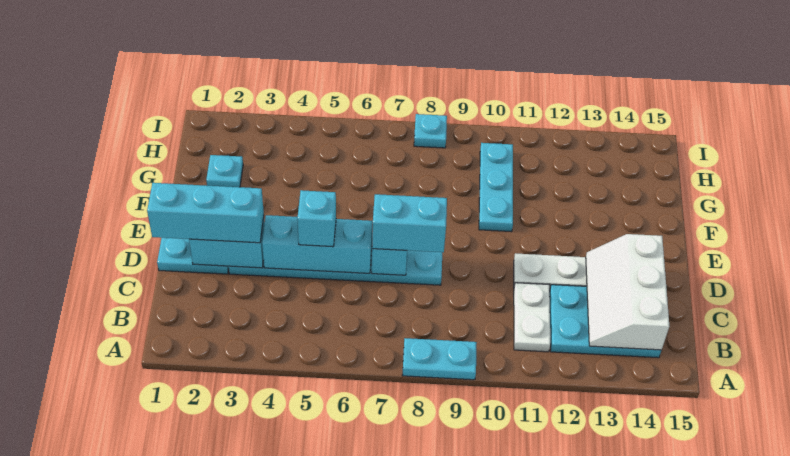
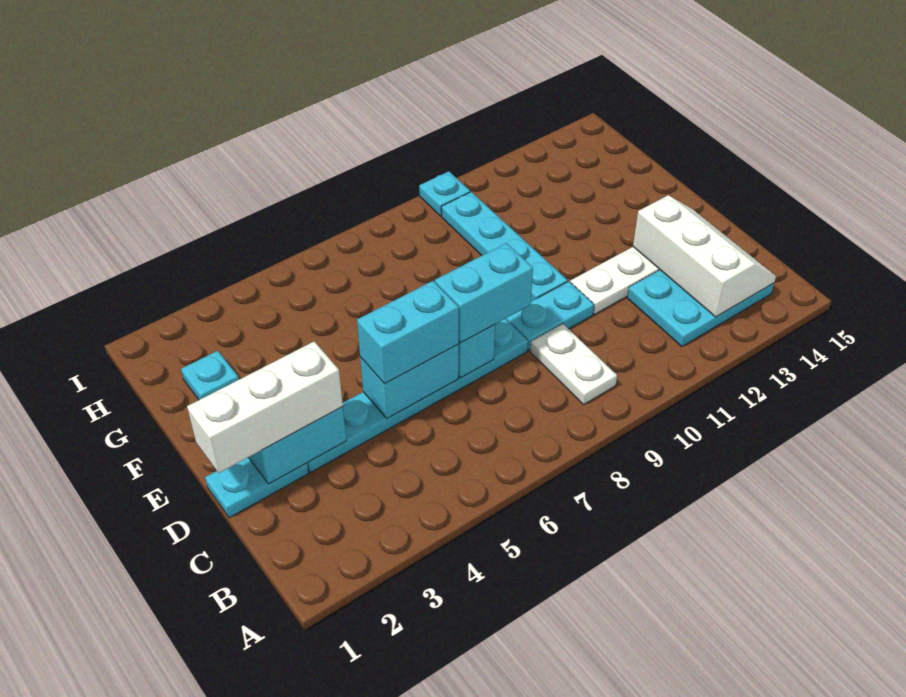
cyan plate A8:A9 level 1 -> cyan plate D9:D10 level 1
white plate B11:C11 level 1 -> white plate B9:C9 level 1
white slope B13:D14 level 2 top 14 -> white slope B13:D14 level 2 top 13
cyan brick D1:D3 level 3 -> white brick D1:D3 level 3
cyan brick D4:D6 level 2 -> cyan brick D5:D6 level 2
cyan brick D5 level 3 -> cyan brick D5:D6 level 3
cyan plate F10:H10 level 1 -> cyan plate E10:H10 level 1
cyan plate I8 level 1 -> cyan plate I10 level 1

